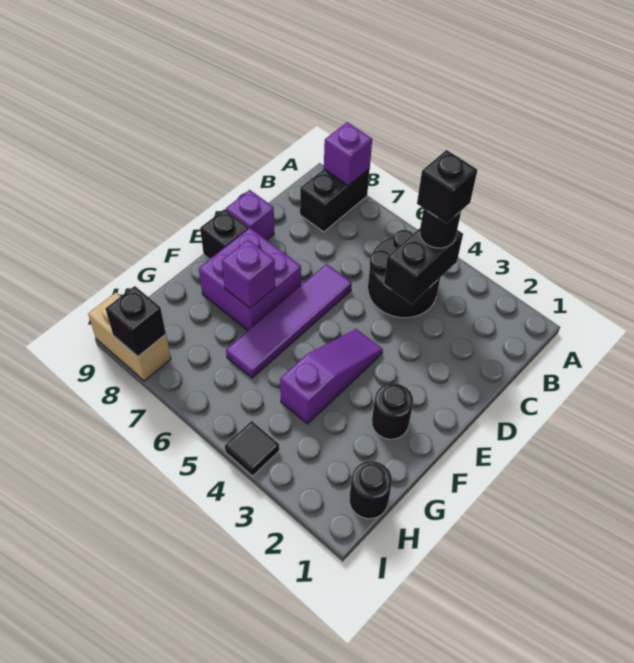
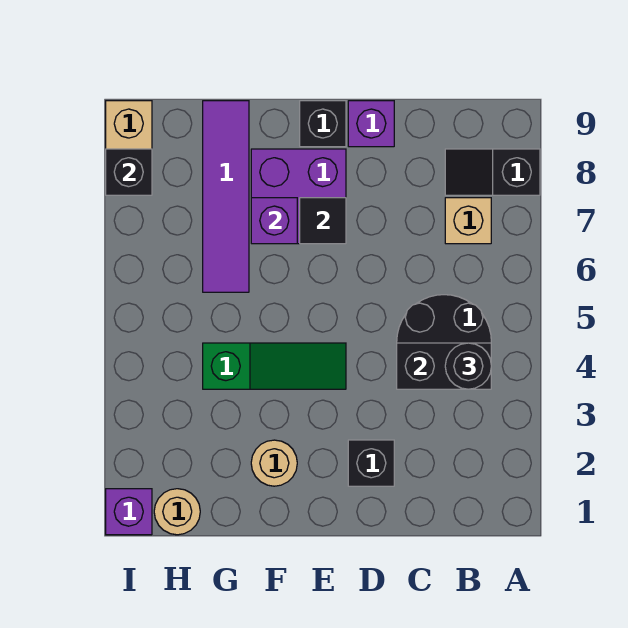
black brick A8:B8 level 1 -> black slope A8:B8 level 1 top A
purple brick A8 level 2 -> purple brick I1 level 1
black brick B4 level 4 -> black brick D2 level 1
none -> tan brick B7 level 1
purple tile D6:G6 level 1 -> purple tile G6:G9 level 1
purple slope E4:G4 level 1 top G -> green slope E4:G4 level 1 top G
black round brick F2 level 1 -> tan round brick F2 level 1
black round brick H1 level 1 -> tan round brick H1 level 1
black tile I4 level 1 -> black tile E7 level 2

